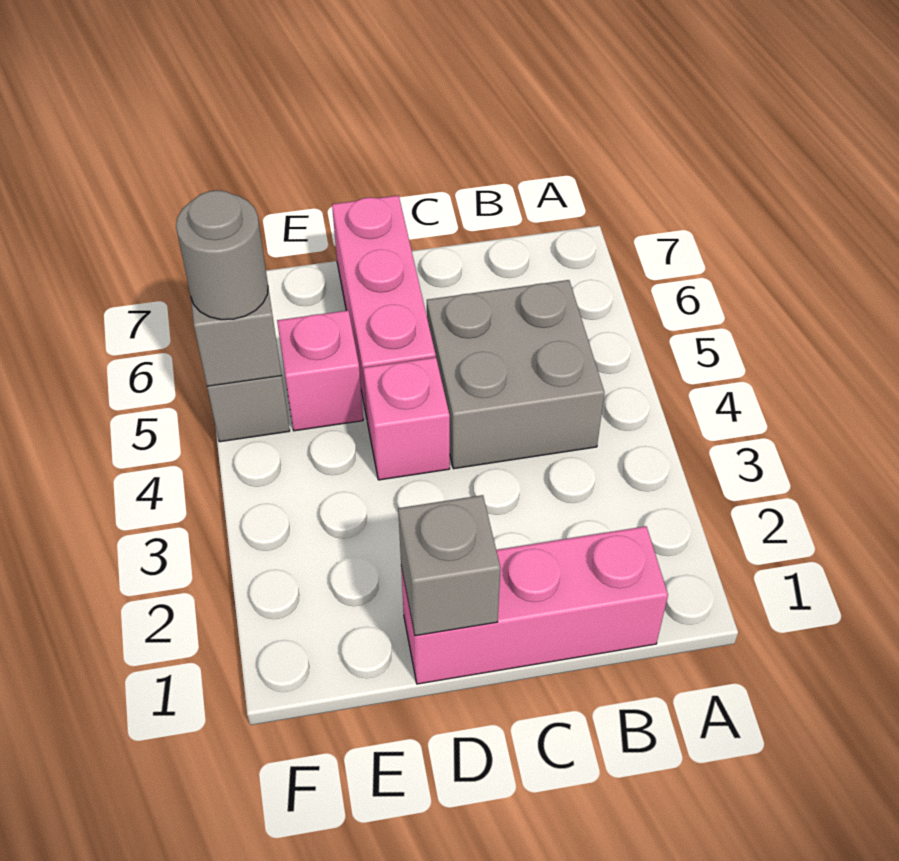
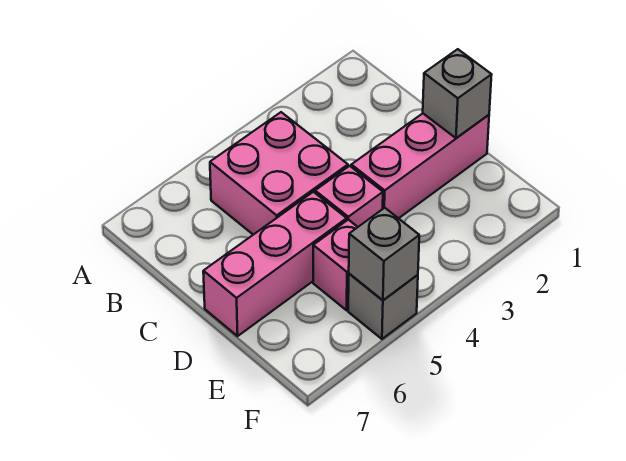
pink brick B1:D1 level 1 -> pink brick D1:D3 level 1
grey brick B4:C5 level 1 -> pink brick B4:C5 level 1
grey round brick F5 level 3 -> none

